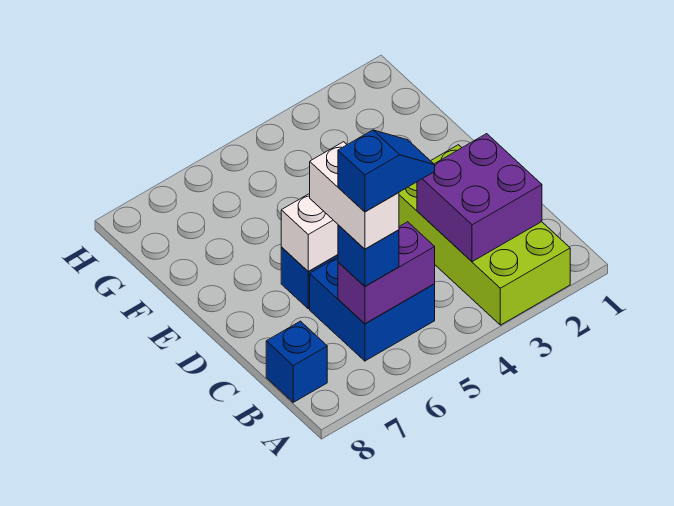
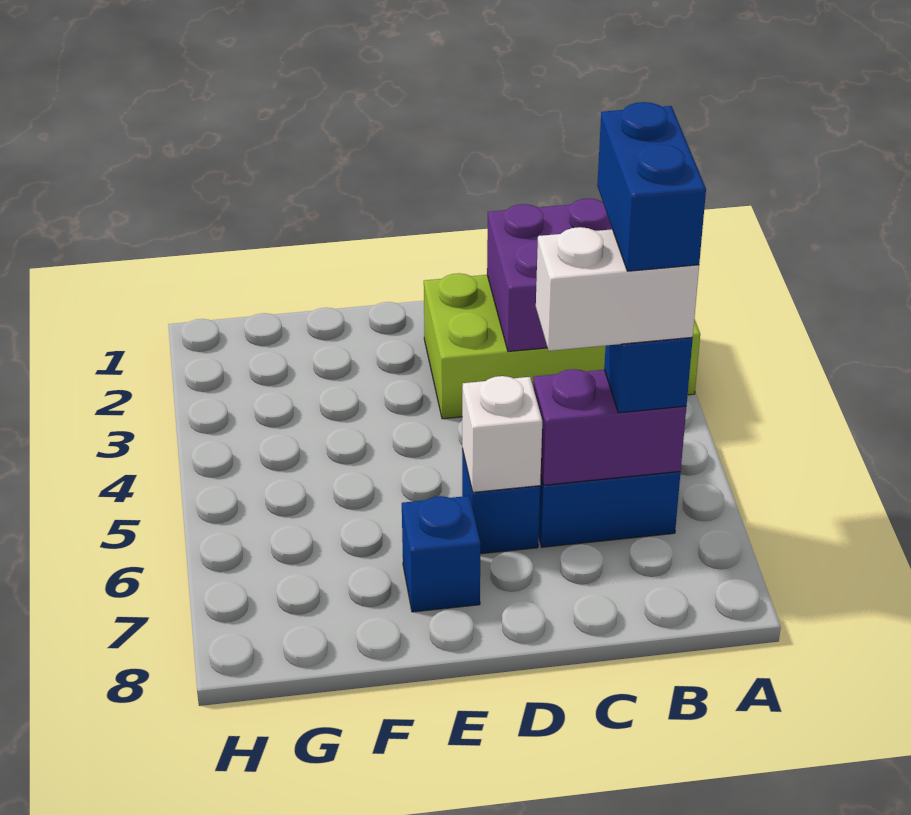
purple brick B5:B6 level 2 -> purple brick B6:C6 level 2
blue slope B5:B6 level 5 top 6 -> blue brick B5:B6 level 5
blue brick B8 level 1 -> blue brick E7 level 1

